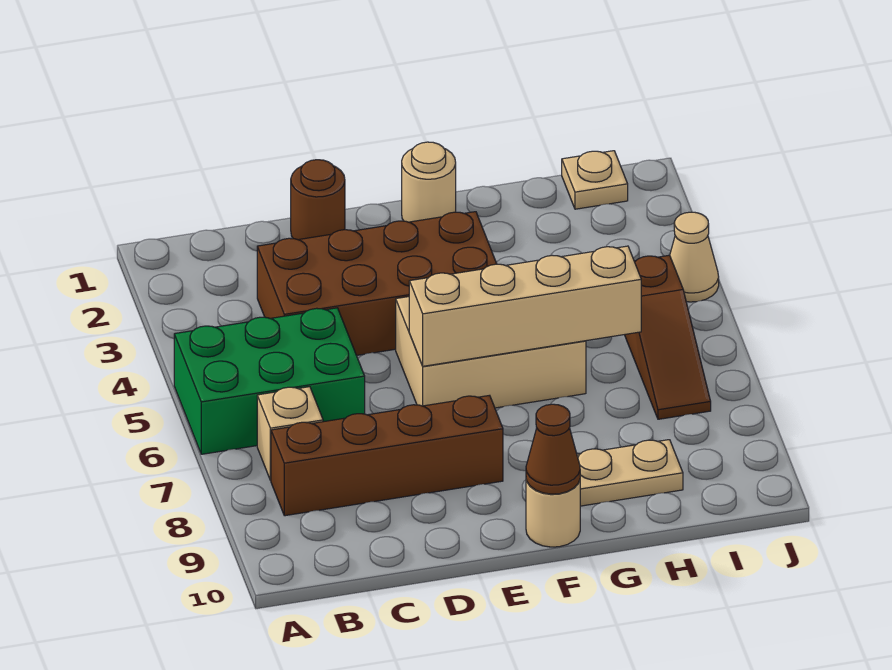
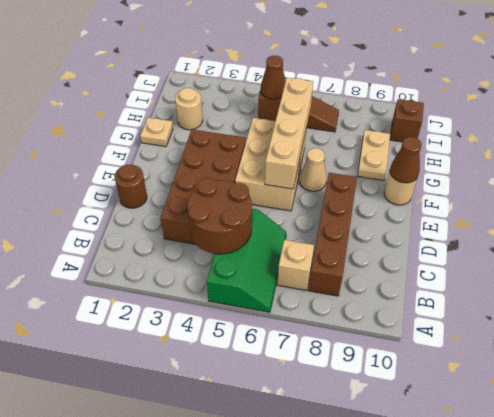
green brick A5:C6 level 1 -> green slope A5:C6 level 1 top 5
none -> brown round brick B4:C5 level 2
tan round brick F1 level 1 -> tan round brick H2 level 1
tan plate I1 level 1 -> tan plate G1 level 1
none -> brown cone I5 level 2
none -> brown brick I10 level 1
tan cone J4 level 1 -> tan cone F7 level 1

